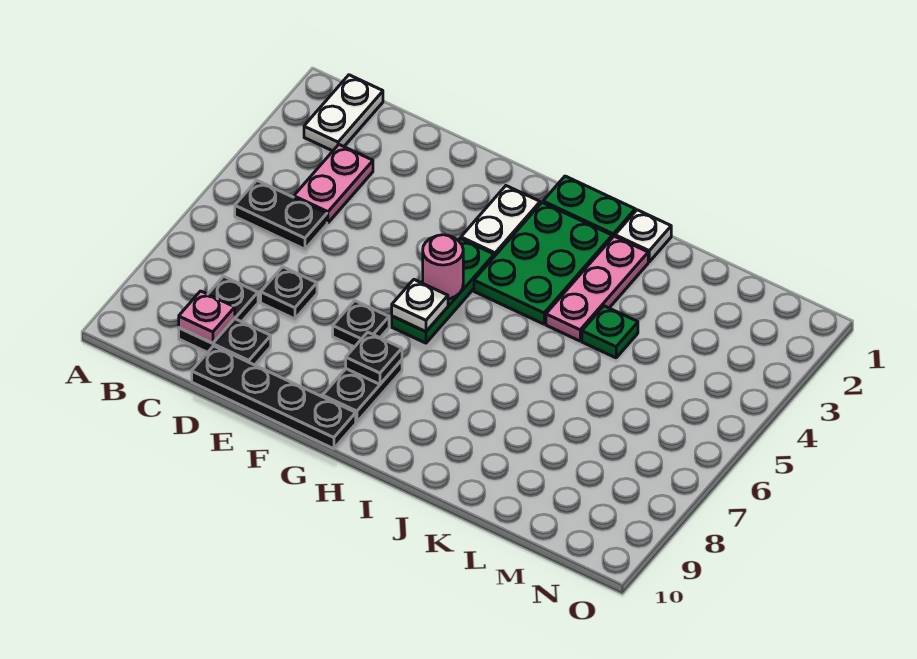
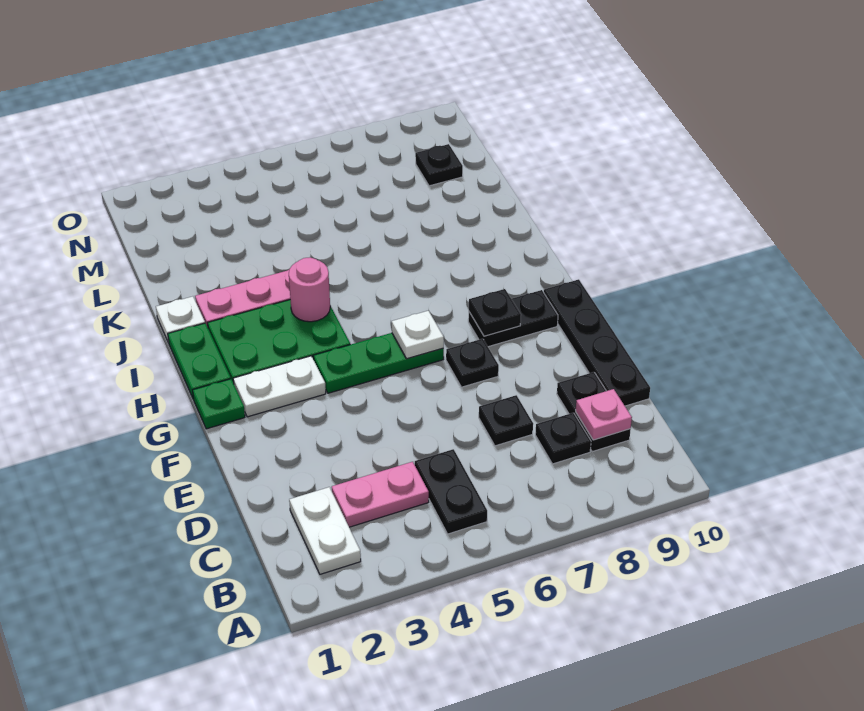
white plate B1:B2 level 1 -> white plate B2:C2 level 1
pink round brick G5 level 2 -> pink round brick I4 level 2
green plate K4 level 1 -> green plate G1 level 1
none -> black plate M9 level 1

